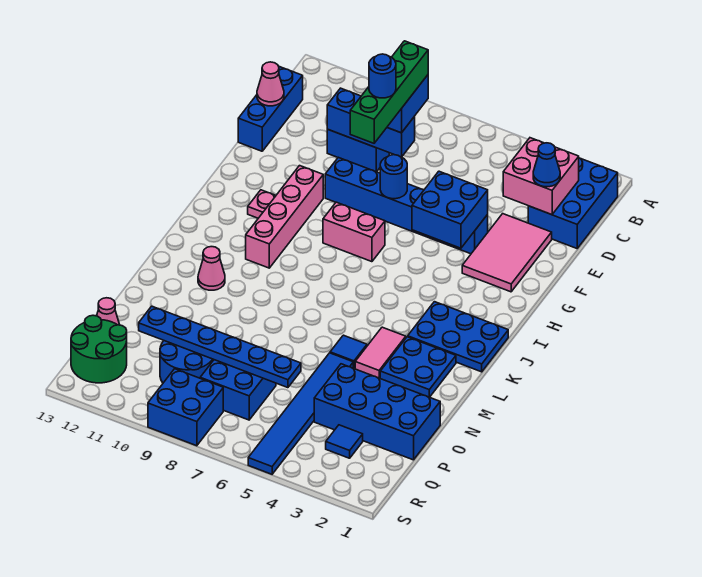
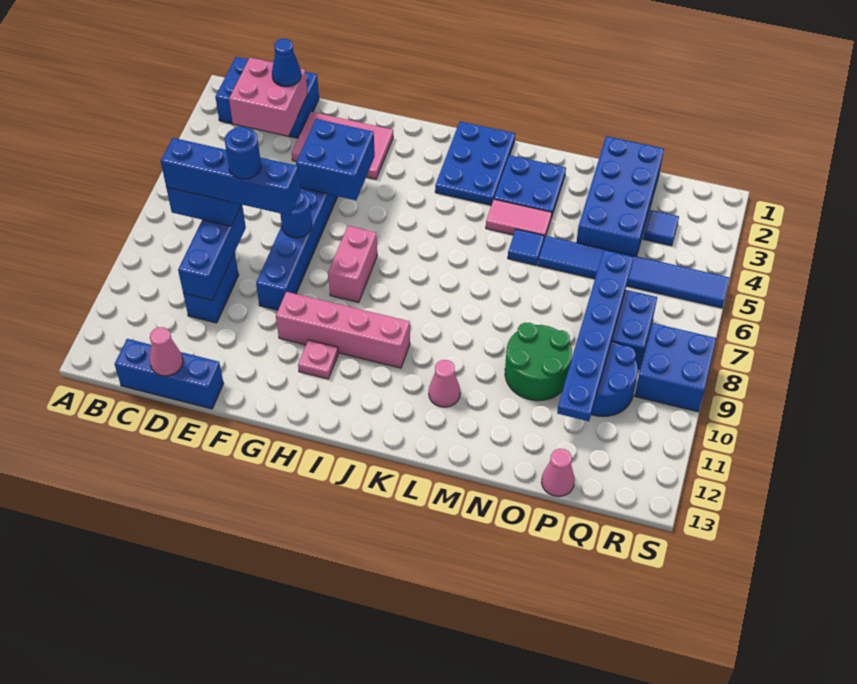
green brick C8:F8 level 4 -> blue brick C8:F8 level 4
green round brick Q12:R13 level 1 -> green round brick N9:O10 level 1

